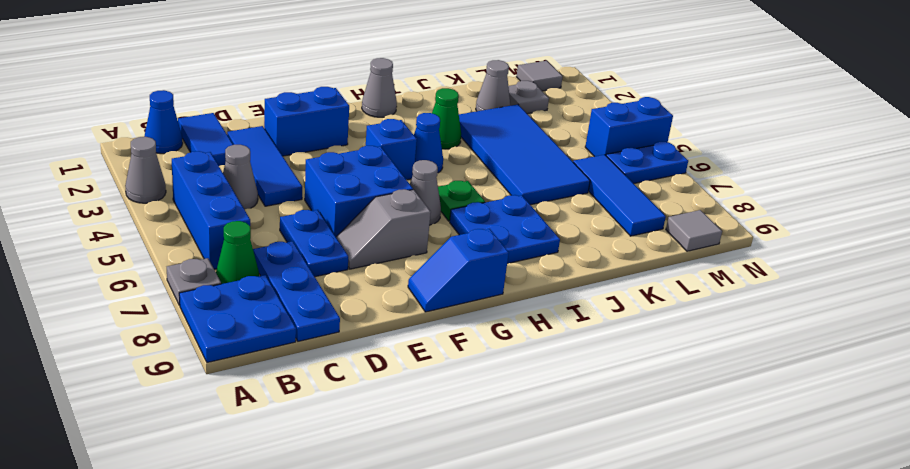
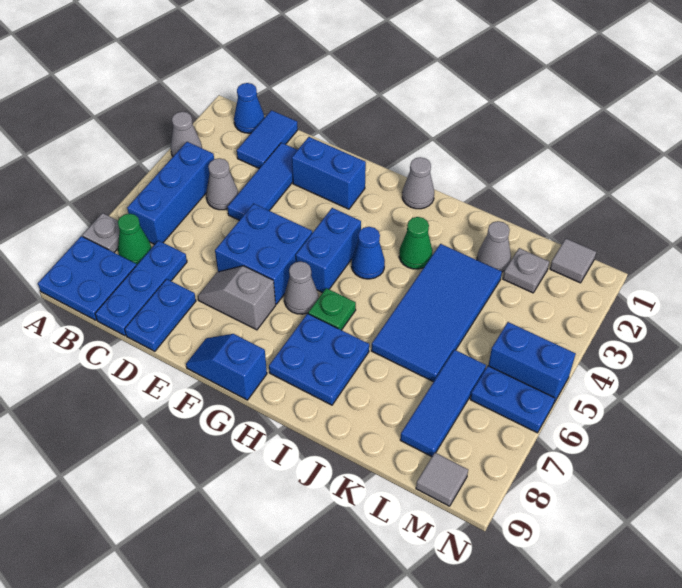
blue plate D6:D7 level 1 -> blue plate D8:D9 level 1
blue brick G4 level 1 -> blue brick G4:G5 level 1

